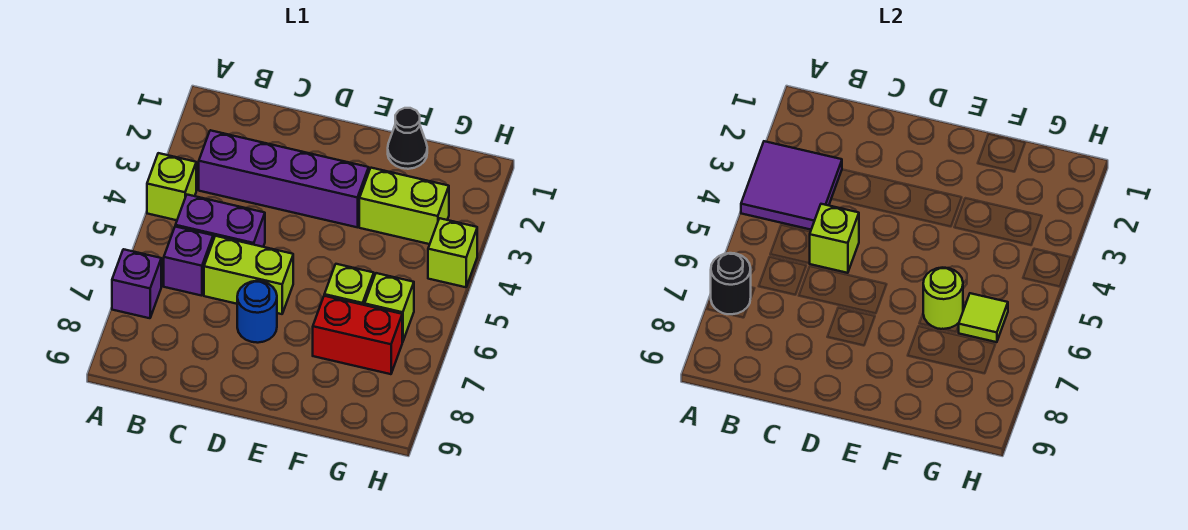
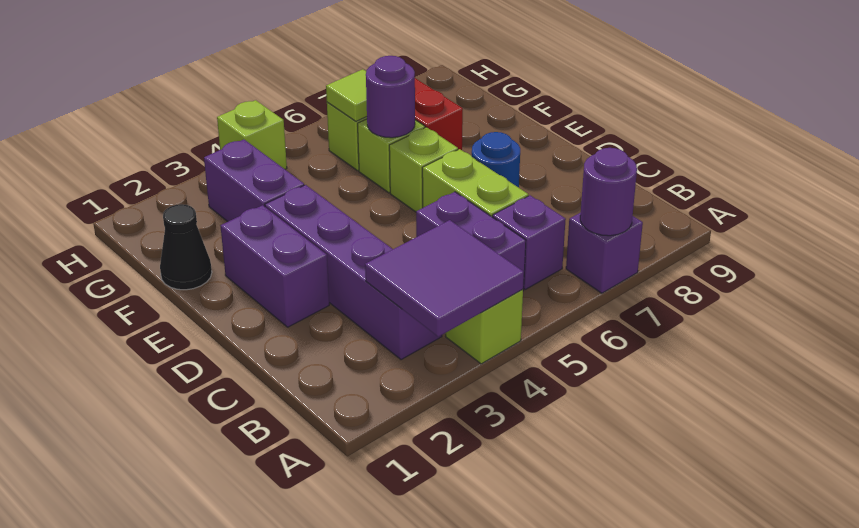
black round brick A7 level 2 -> purple round brick A7 level 2
lime brick C5 level 2 -> lime brick E6 level 1
none -> purple brick D2:E2 level 1
lime brick F3:G3 level 1 -> purple brick F3:G3 level 1
lime round brick F6 level 2 -> purple round brick F6 level 2

